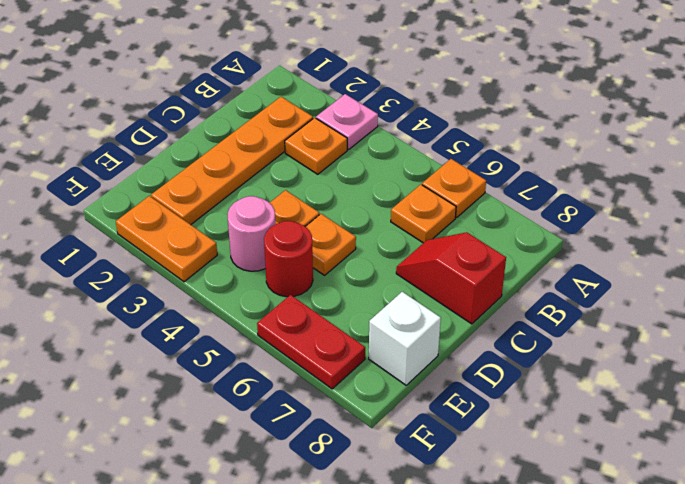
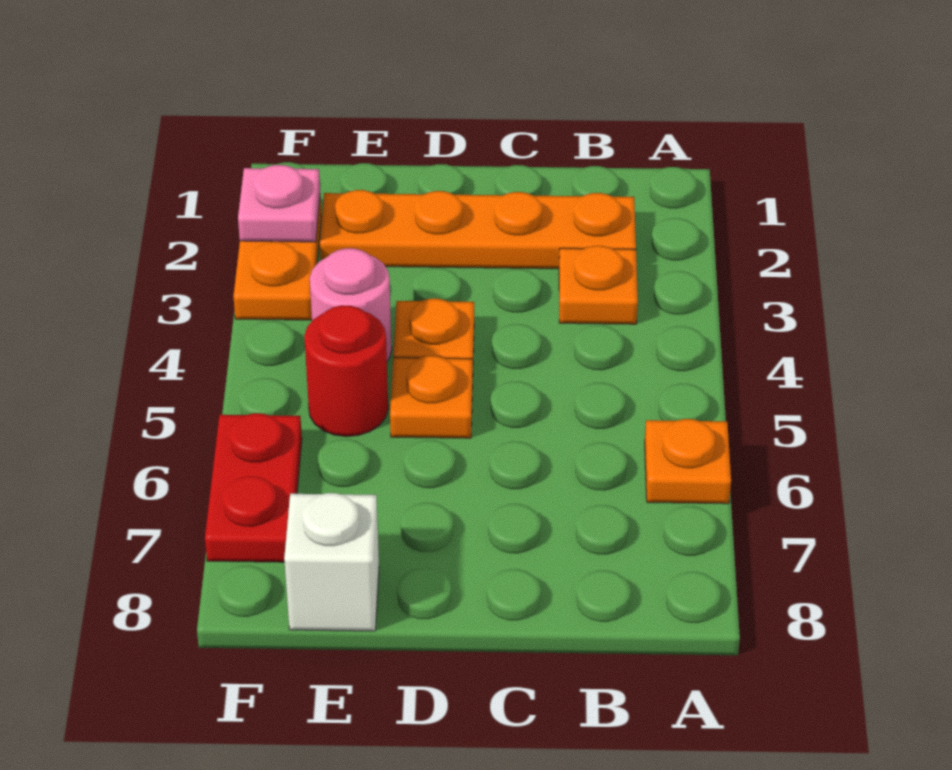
pink plate A3 level 1 -> pink plate F2 level 2
orange plate B6 level 1 -> none
red slope C7:C8 level 1 top 8 -> none

